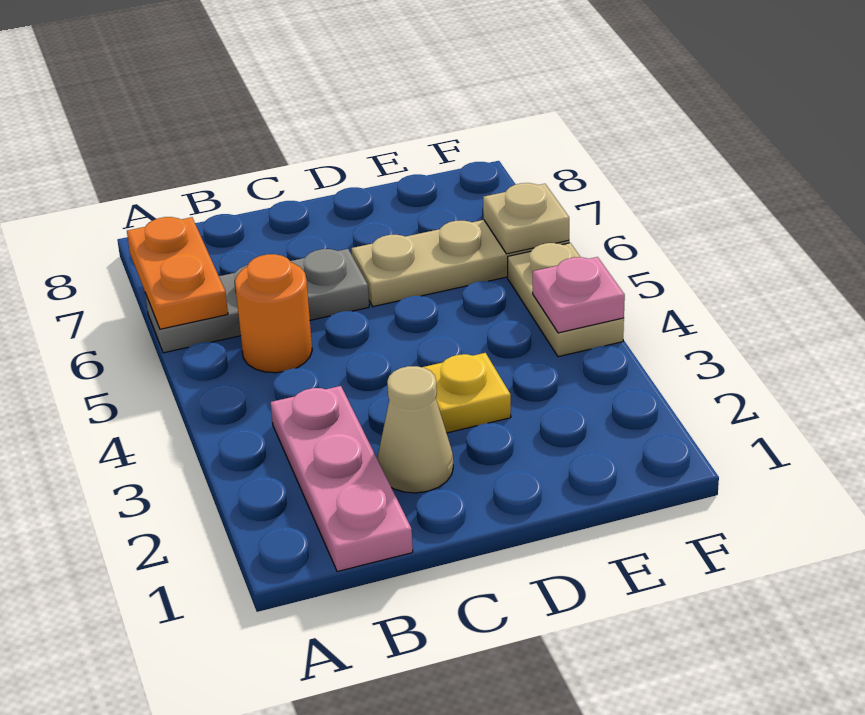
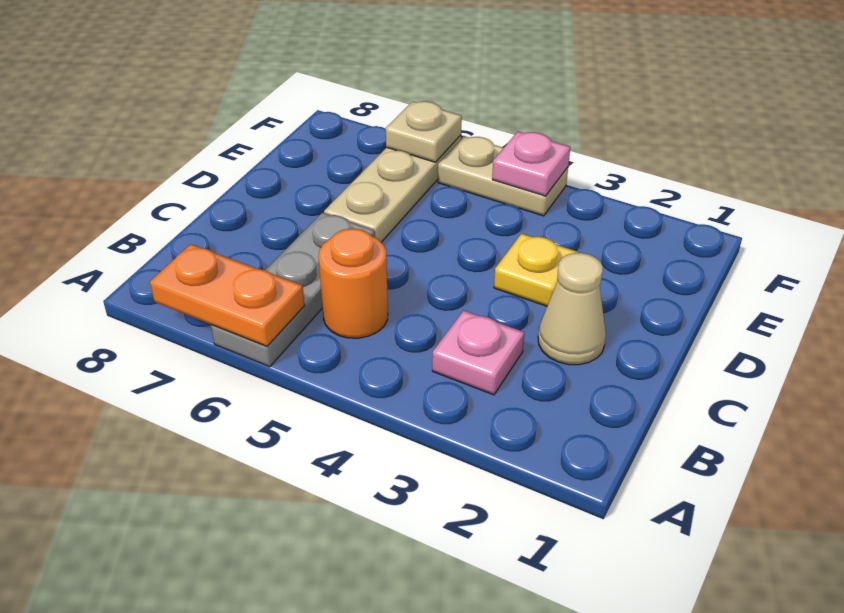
pink plate B1:B3 level 1 -> pink plate B3 level 1

